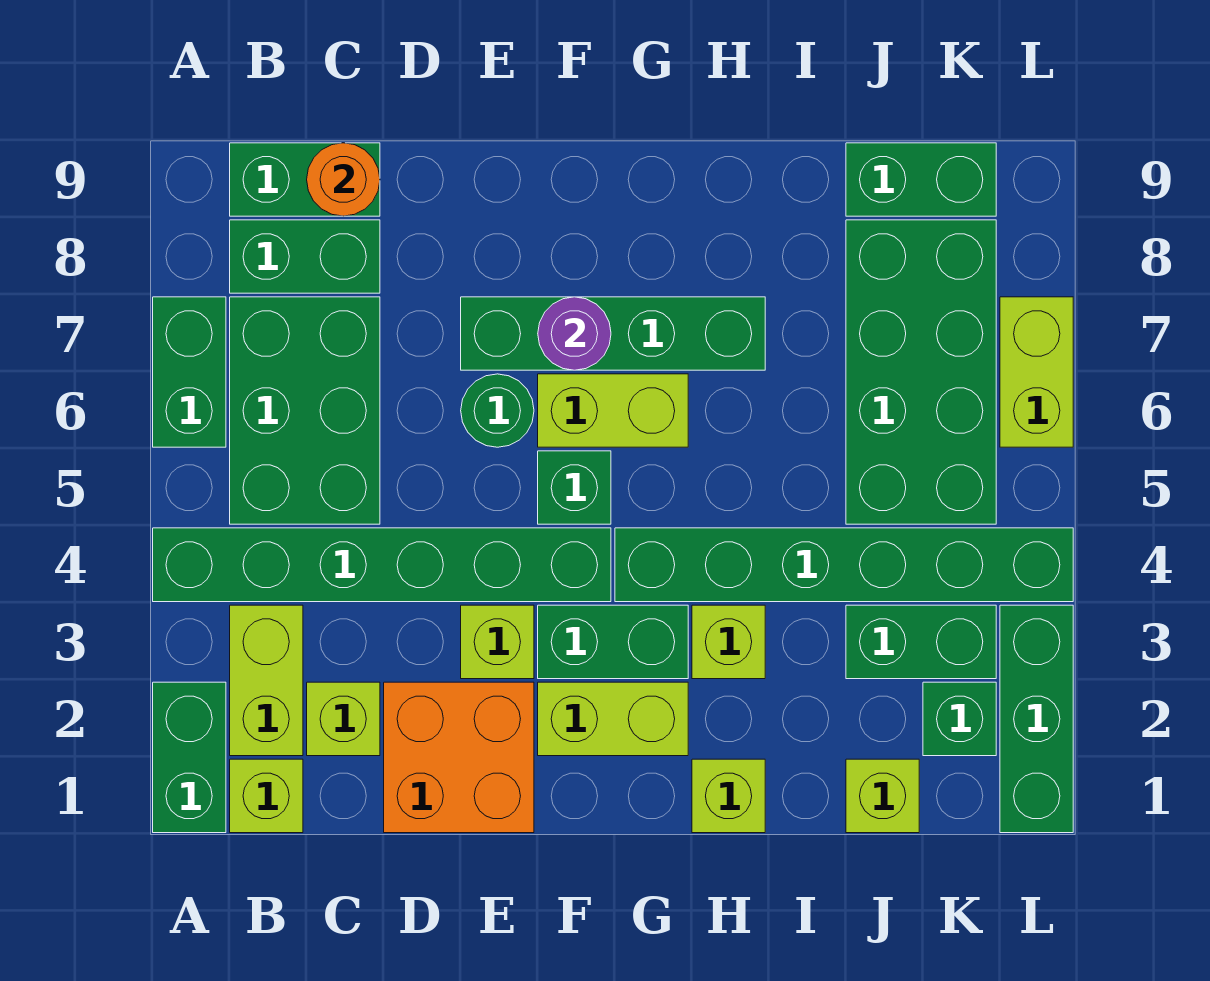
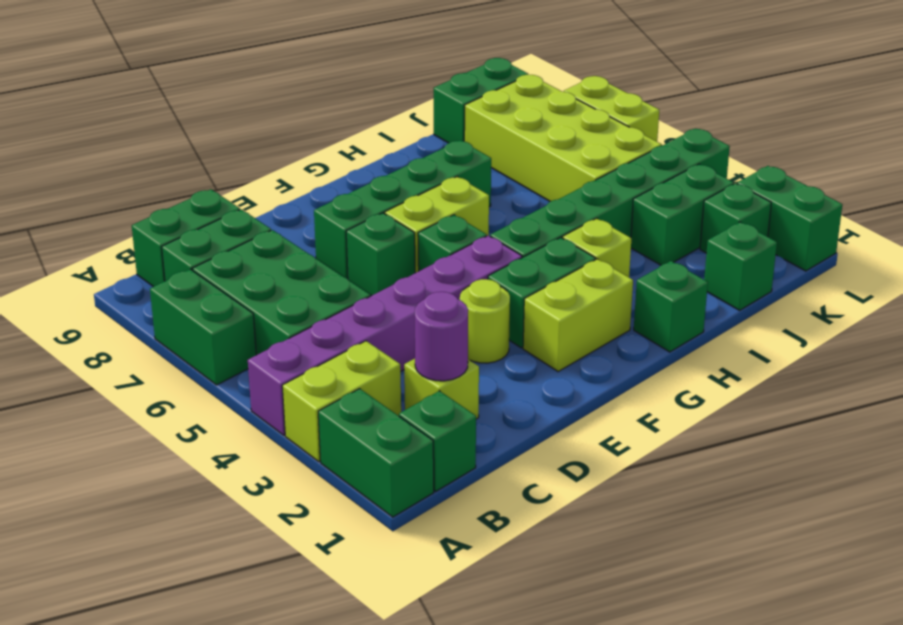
green brick A4:F4 level 1 -> purple brick A4:F4 level 1
lime brick B1 level 1 -> green brick B1 level 1
lime brick B2:B3 level 1 -> lime brick A3:B3 level 1
orange round brick C9 level 2 -> none
orange brick D1:E2 level 1 -> none
lime brick E3 level 1 -> lime round brick E3 level 1
green round brick E6 level 1 -> green brick E6 level 1
purple round brick F7 level 2 -> purple round brick C2 level 2
lime brick H1 level 1 -> green brick H1 level 1
lime brick J1 level 1 -> green brick J1 level 1
green brick J5:K8 level 1 -> lime brick J5:K8 level 1
green brick L1:L3 level 1 -> green brick L1:L2 level 1

